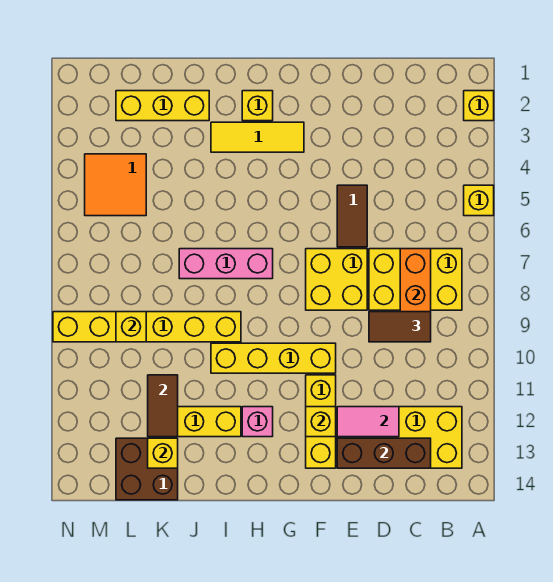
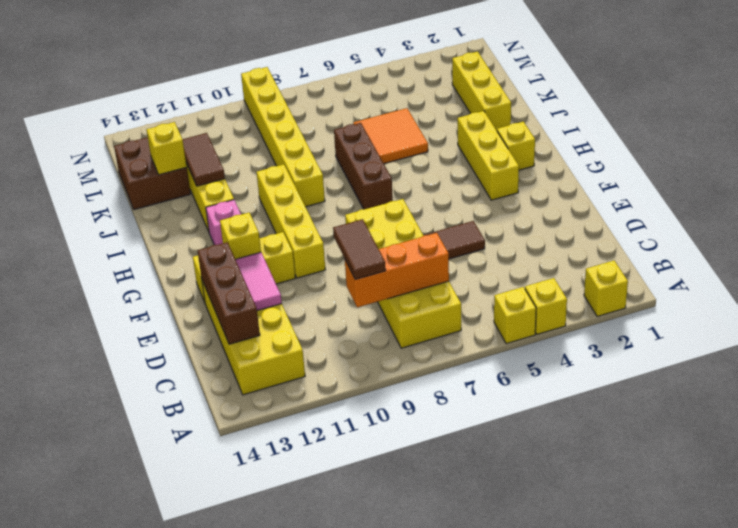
yellow tile G3:I3 level 1 -> yellow brick G3:I3 level 1
pink brick H7:J7 level 1 -> brown brick H7:J7 level 1
brown tile K11:K12 level 2 -> brown tile J12:K12 level 2
orange tile L4:M5 level 1 -> orange tile J5:K6 level 1
yellow brick L9 level 2 -> yellow brick A4 level 1

